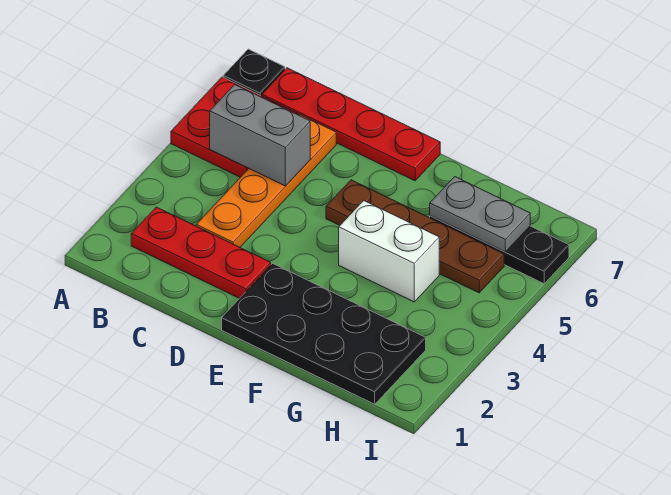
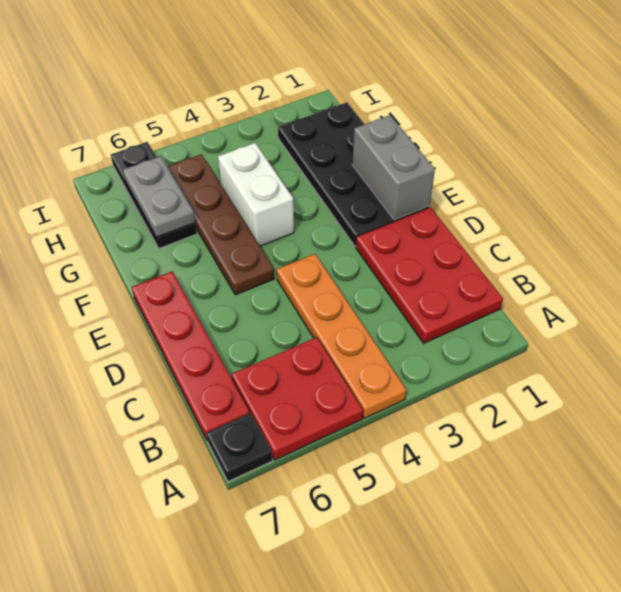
red plate B2:D2 level 1 -> red plate B1:D2 level 1
grey brick B5:C5 level 2 -> grey brick E1:F1 level 2
orange plate C3:C6 level 1 -> orange plate A4:D4 level 1

